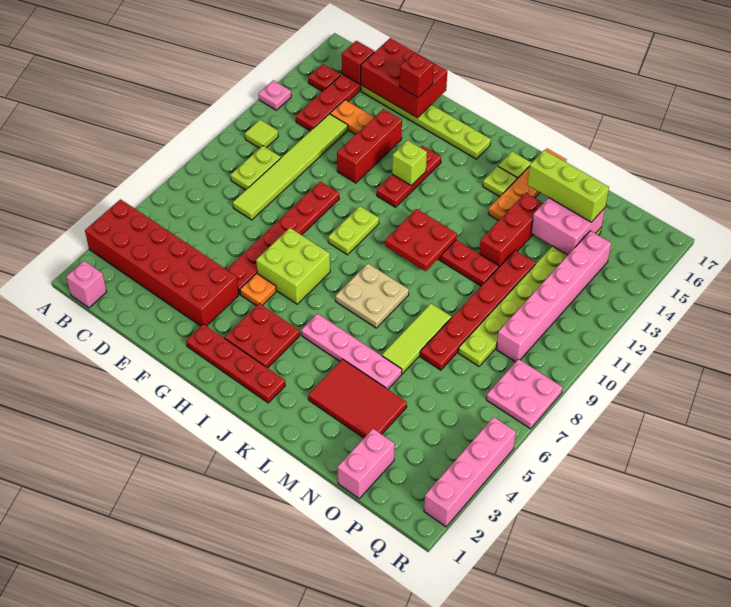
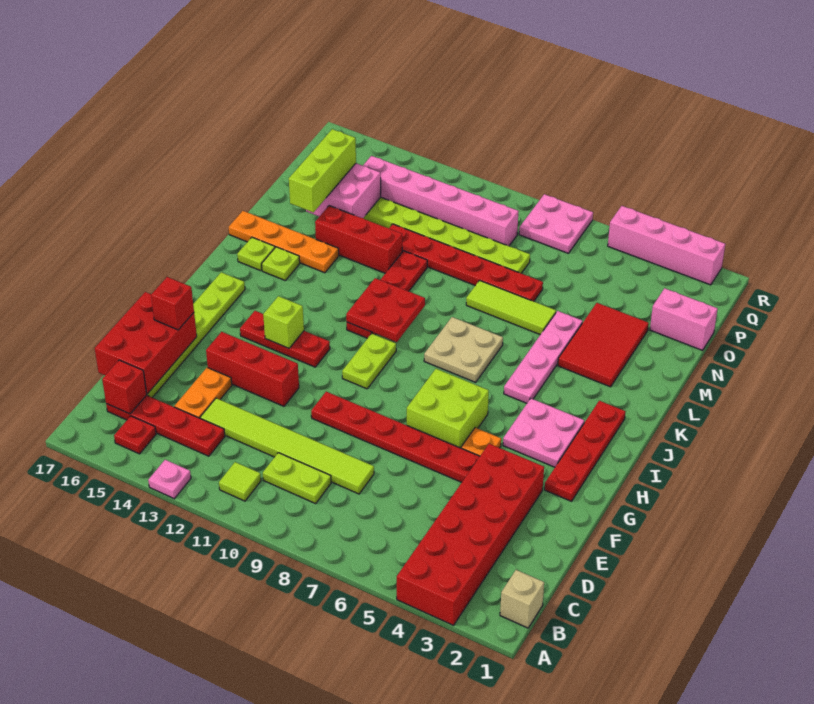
pink brick B1 level 1 -> tan brick B1 level 1
red plate H3:I4 level 1 -> pink plate H3:I4 level 1
lime plate H9:H10 level 1 -> lime plate H10:I10 level 1

